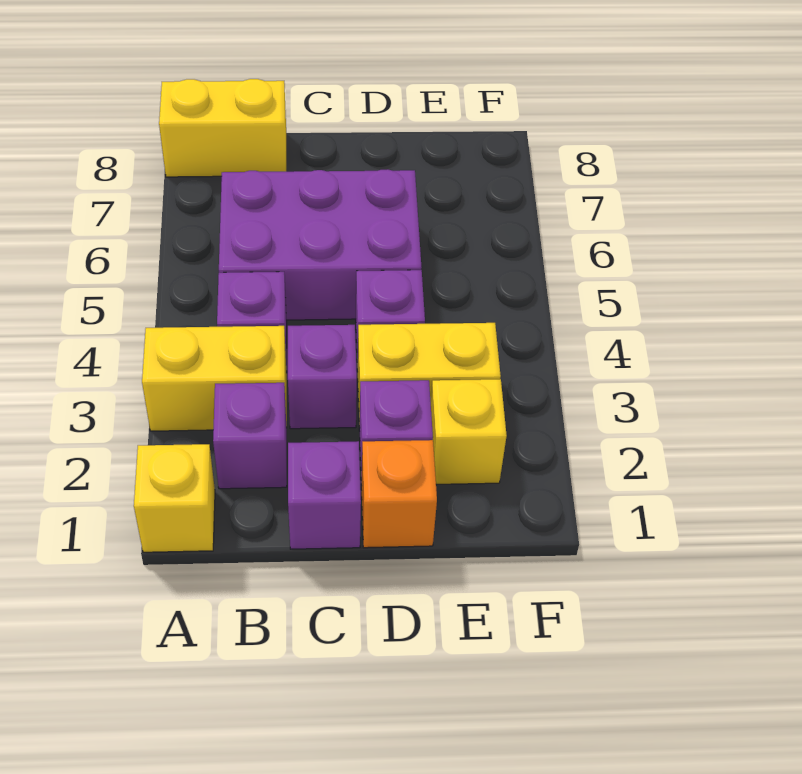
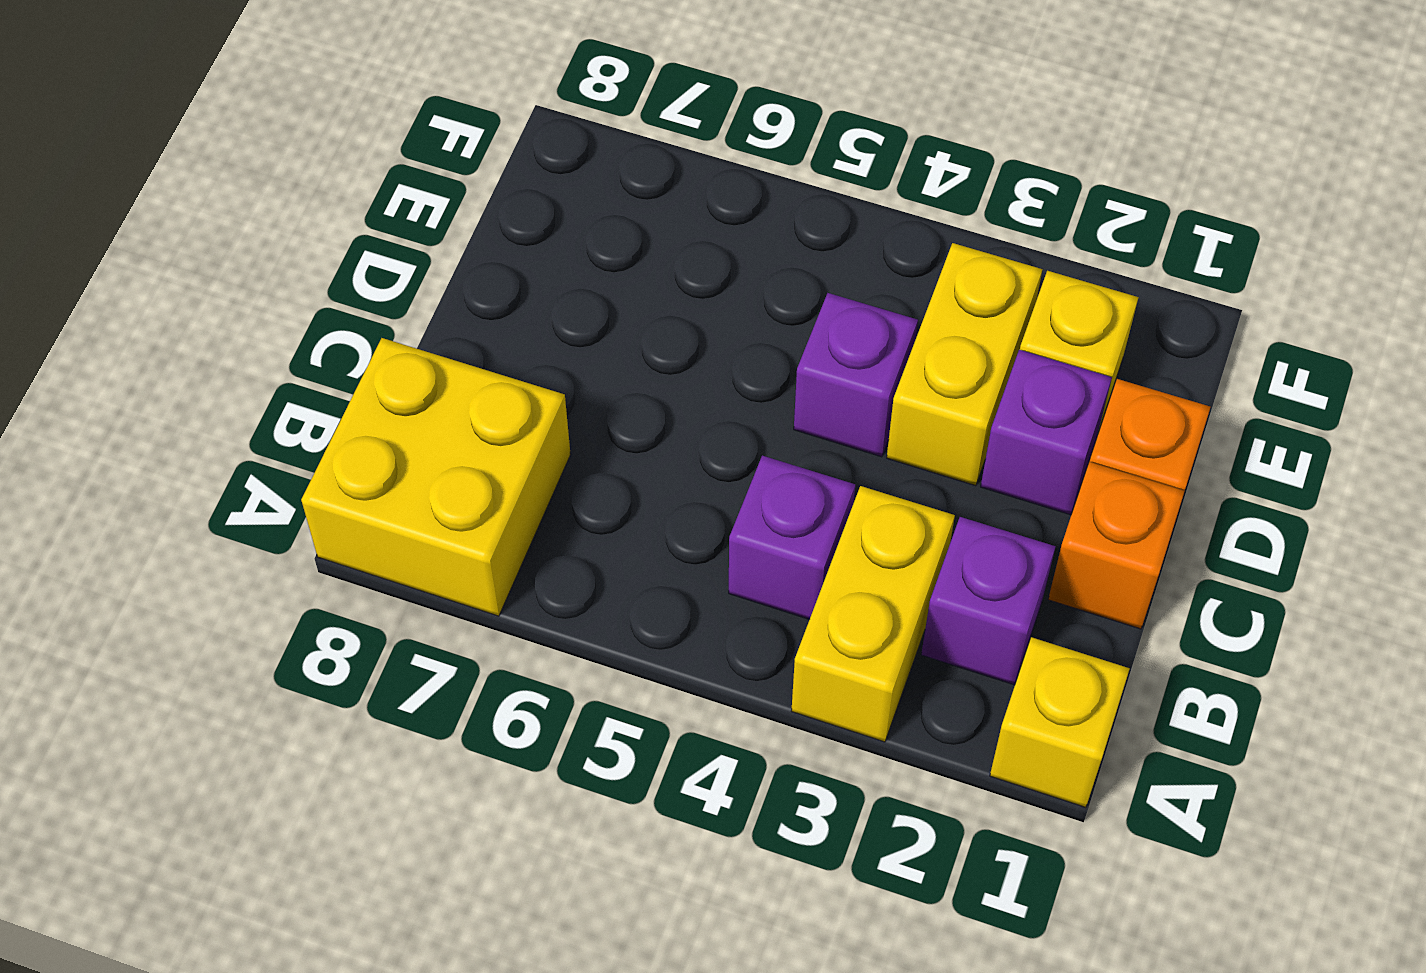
yellow brick A8:B8 level 1 -> yellow brick A7:B8 level 1
purple brick B5:D6 level 1 -> none
purple brick C1 level 1 -> orange brick C1 level 1
purple brick C3 level 1 -> none

